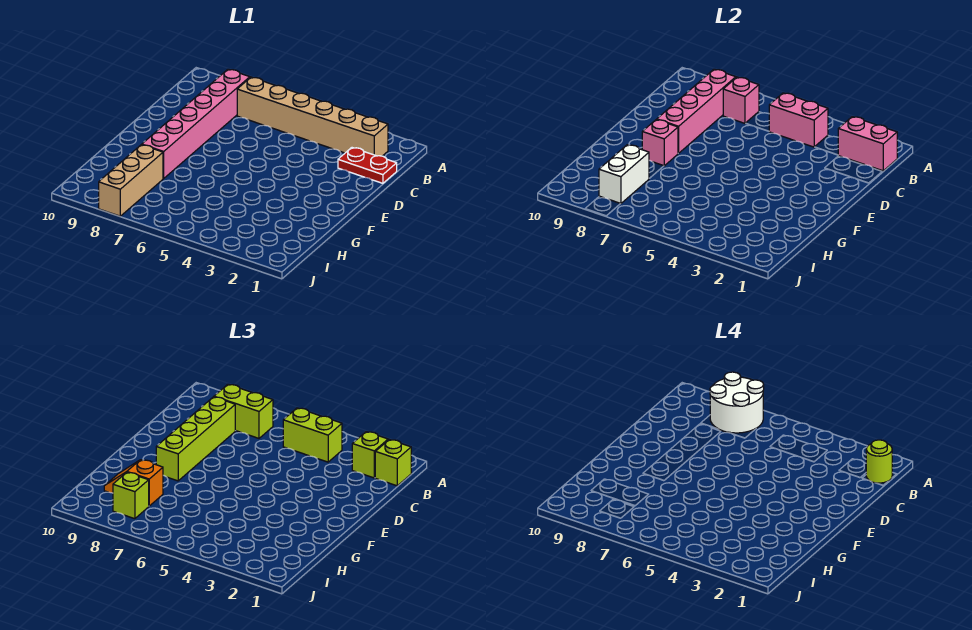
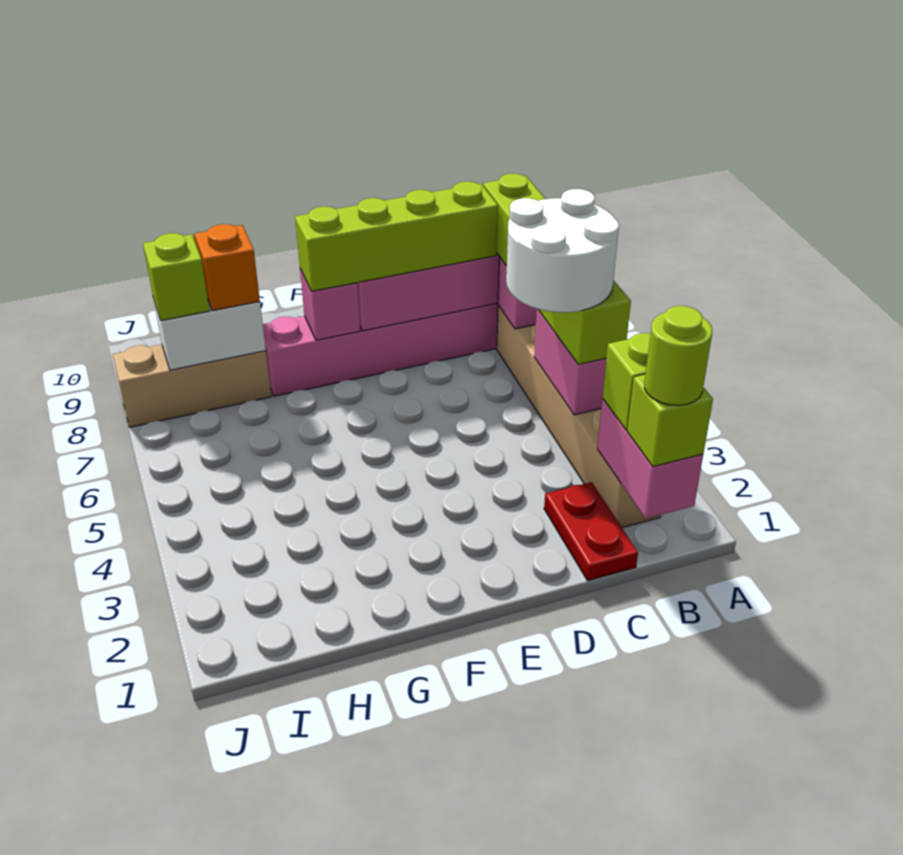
white round brick A7:B8 level 4 -> white round brick B4:C5 level 4

